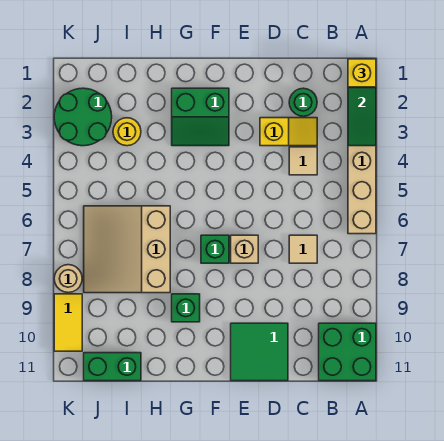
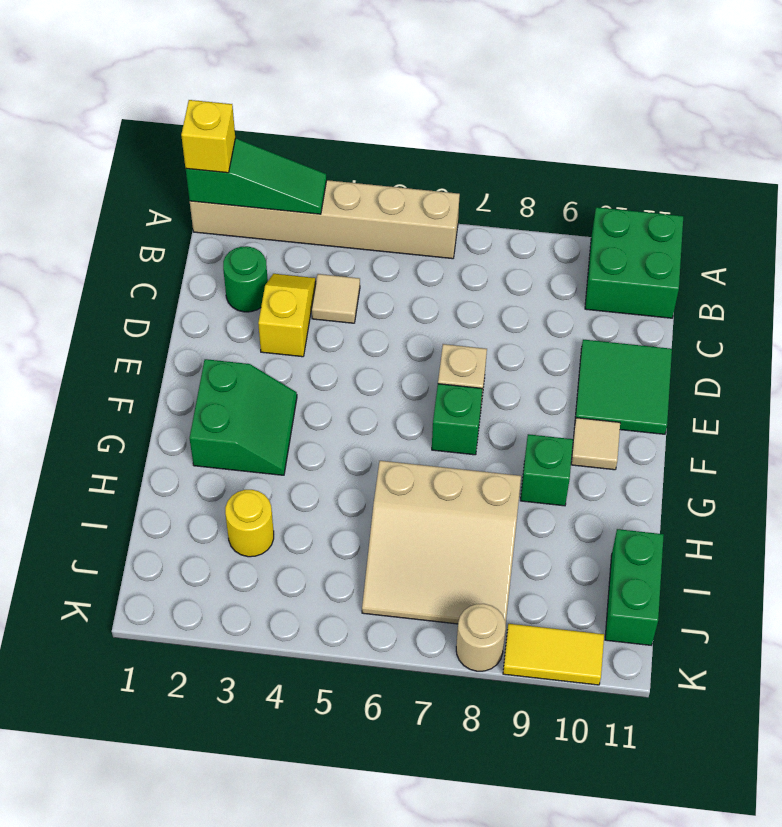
tan tile C7 level 1 -> tan tile F10 level 1
green round brick J2:K3 level 1 -> none

